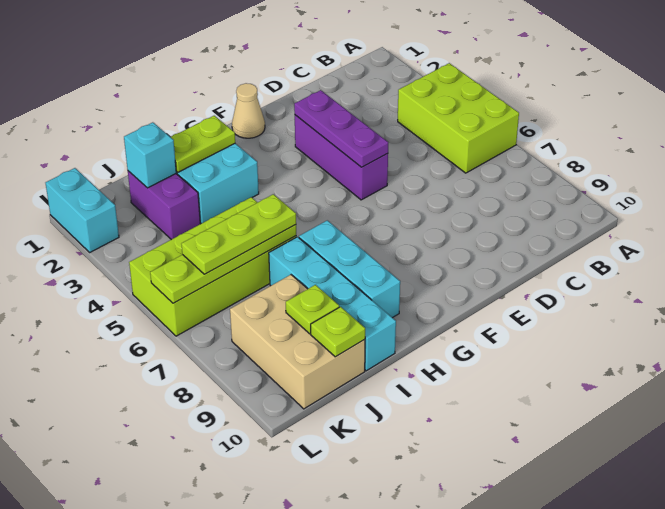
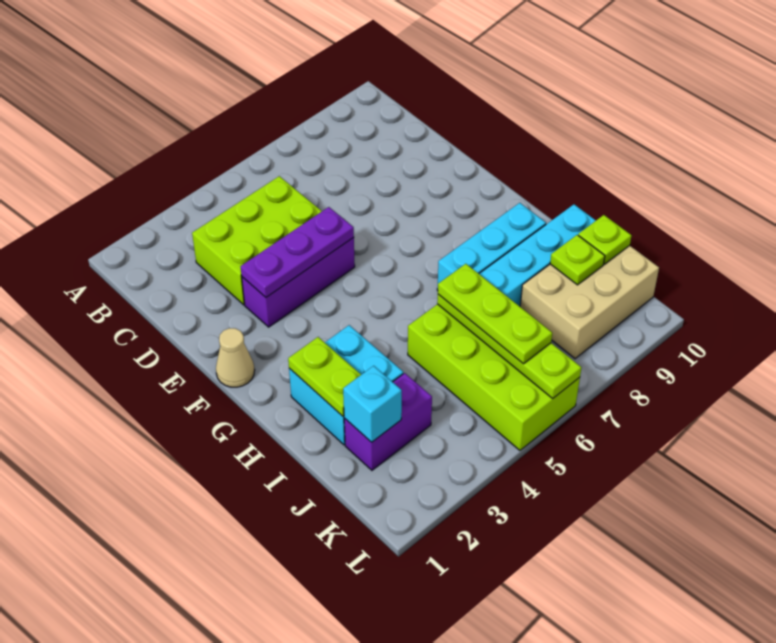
lime brick A4:B6 level 1 -> lime brick C3:D5 level 1
cyan brick L1:L2 level 1 -> none

